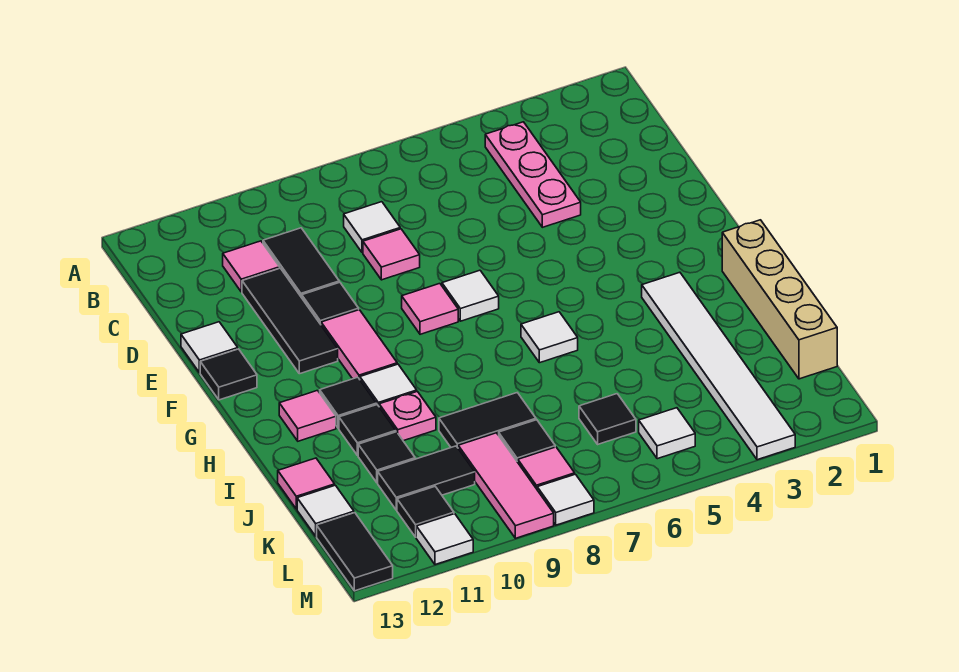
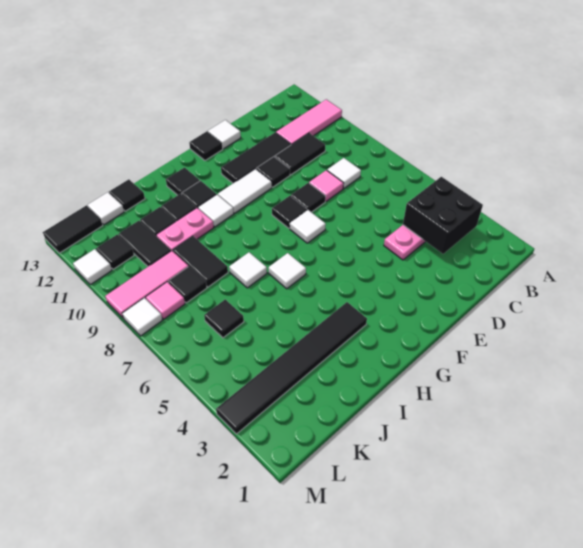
none -> black brick B3:C4 level 2
pink tile C11 level 1 -> pink tile A11:C11 level 1
none -> black tile E8 level 1
pink tile F8 level 1 -> black tile F8 level 1
pink tile F10:G10 level 1 -> white tile F10:G10 level 1
tan brick H1:K1 level 1 -> none
white tile H3:M3 level 1 -> black tile H3:M3 level 1
pink tile H12 level 1 -> black tile H12 level 1
pink plate I10 level 1 -> pink plate I10:J10 level 1
pink tile J13 level 1 -> black tile J13 level 1
white tile L5 level 1 -> white tile I7 level 1

